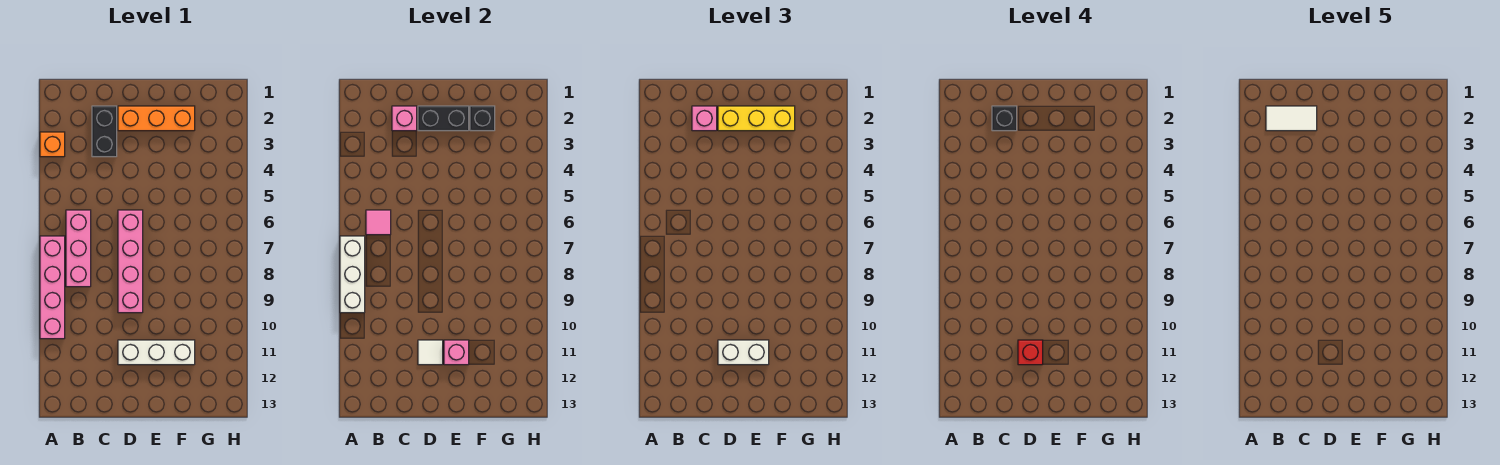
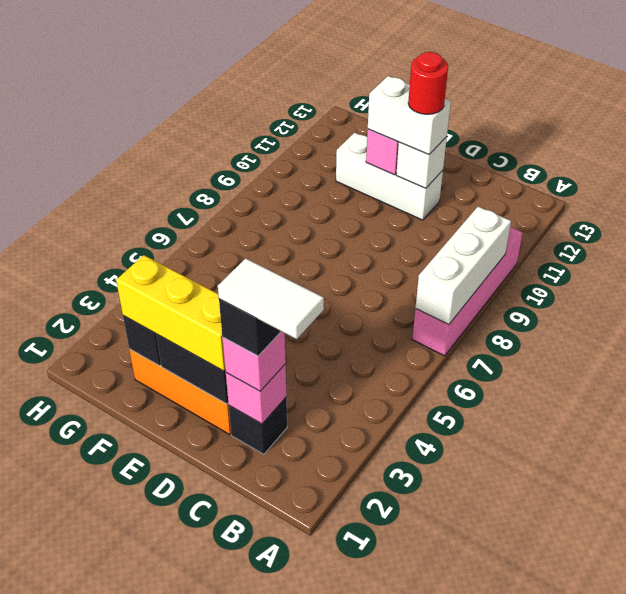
orange brick A3 level 1 -> none
pink brick B6:B8 level 1 -> none
pink tile B6 level 2 -> none
black brick C2:C3 level 1 -> black brick C2 level 1
pink brick D6:D9 level 1 -> none
white tile D11 level 2 -> white brick D11 level 2
red brick D11 level 4 -> red round brick D11 level 4

